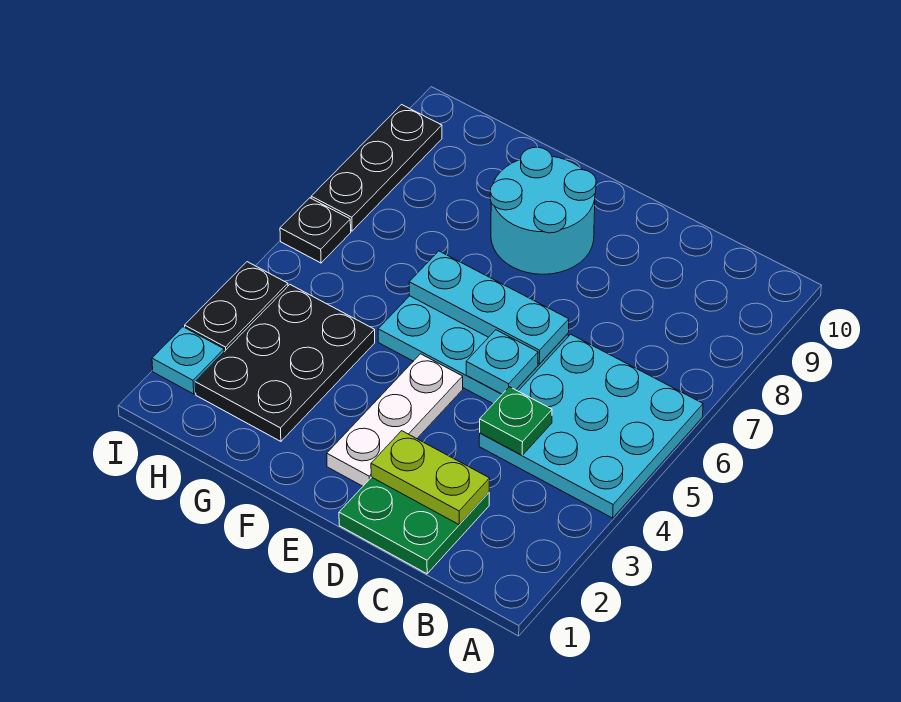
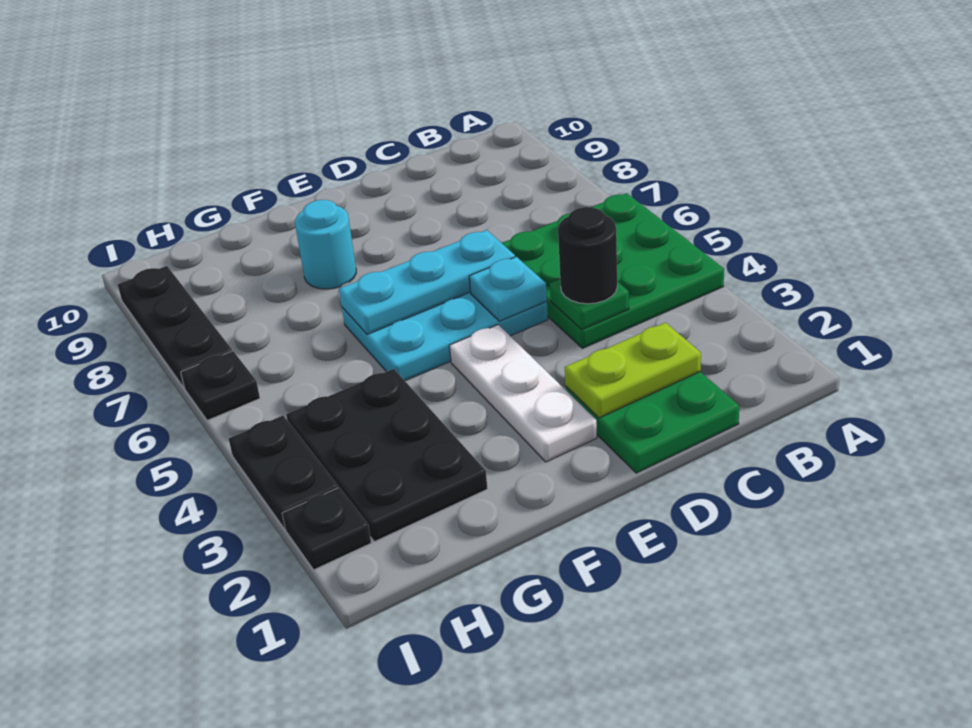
cyan plate A4:C6 level 1 -> green plate A4:C6 level 1
none -> black round brick C4 level 3
cyan round brick E8:F9 level 1 -> cyan round brick F8 level 1
cyan plate I2 level 1 -> black plate I2 level 1

